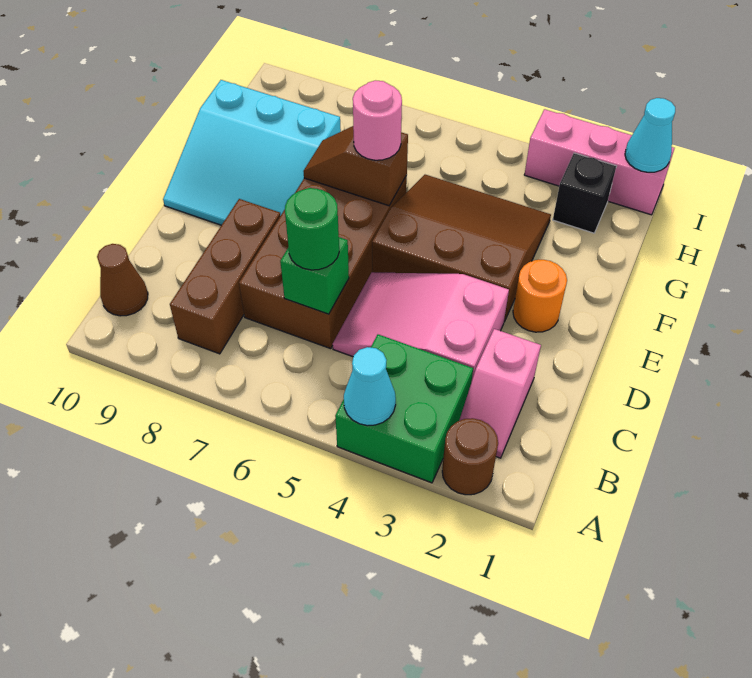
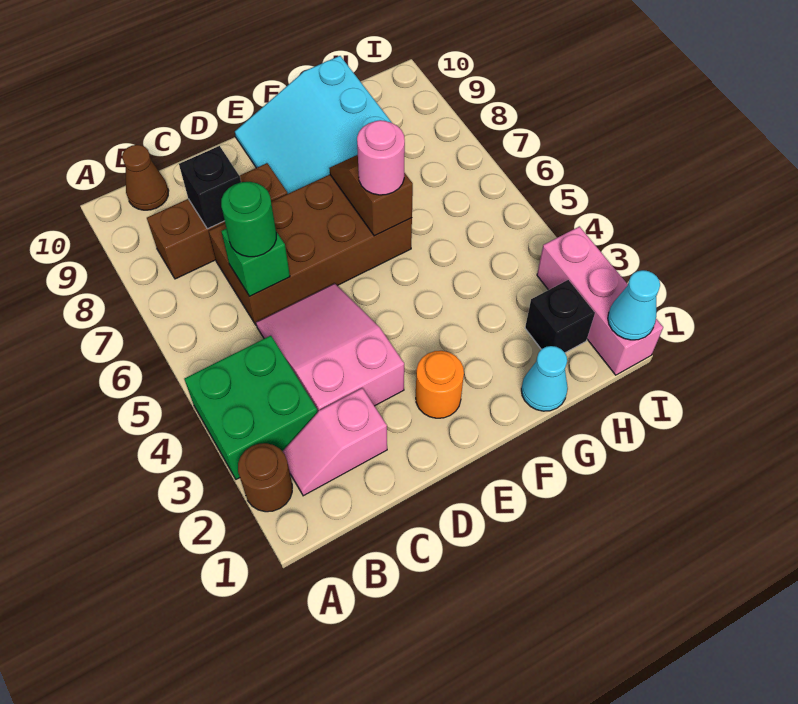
cyan cone A4 level 2 -> cyan cone G1 level 1
none -> black brick C8 level 2
brown slope E3:G5 level 1 top E -> none

